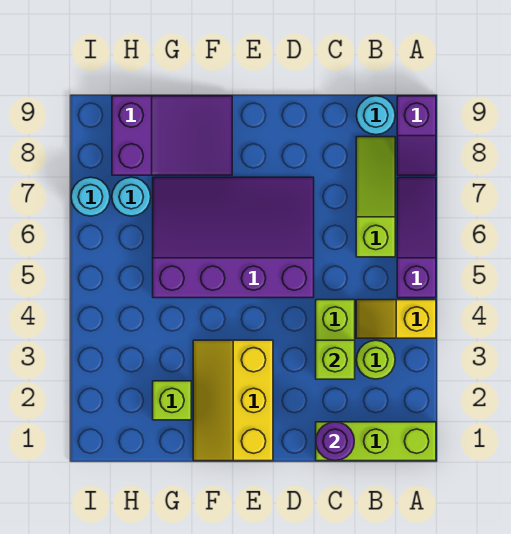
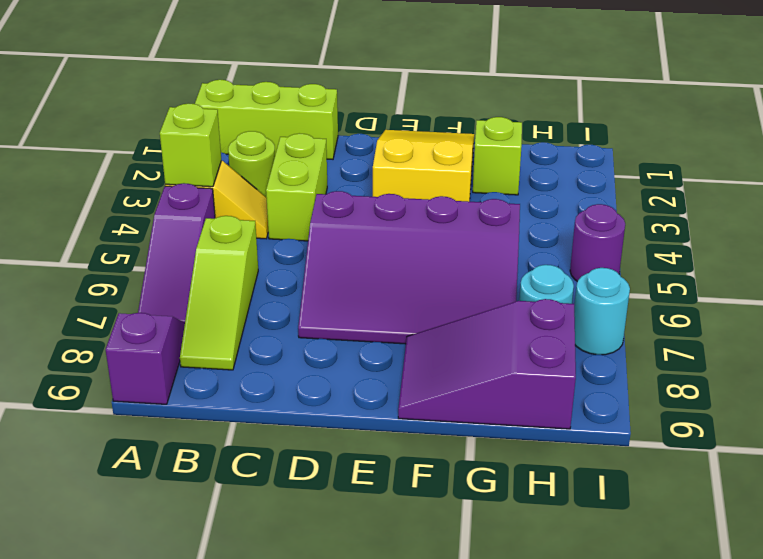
cyan round brick B9 level 1 -> none
purple round brick C1 level 2 -> purple round brick I5 level 1
lime brick C3 level 2 -> lime brick A4 level 2
yellow slope E1:F3 level 1 top E -> yellow slope E1:F3 level 1 top 3

